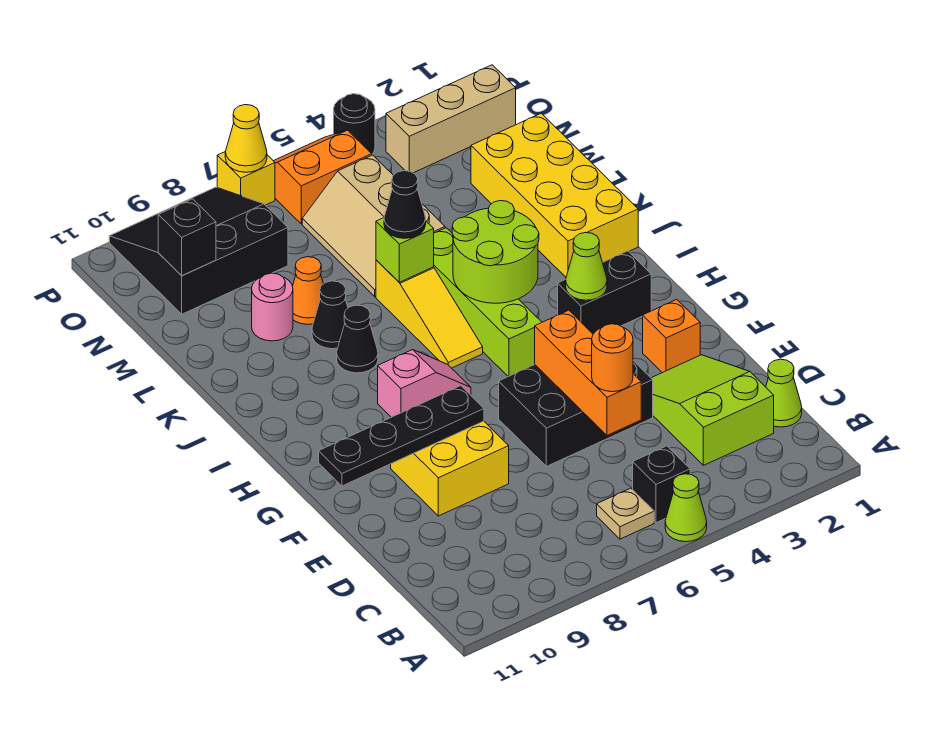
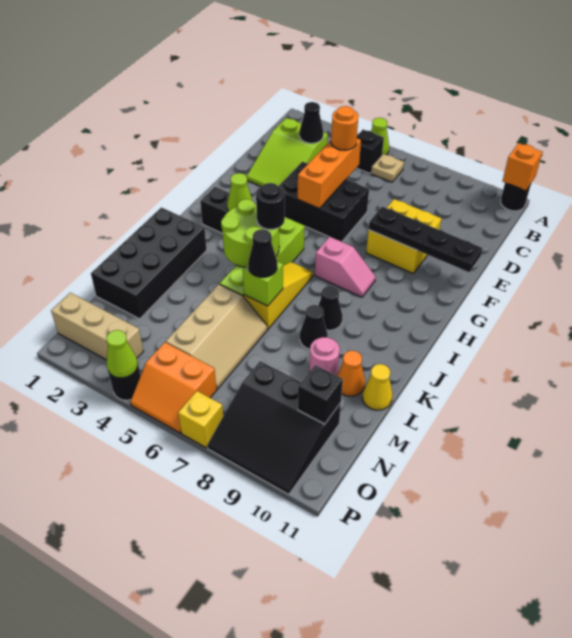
none -> black round brick A11 level 1
lime cone C1 level 1 -> lime cone P4 level 2
none -> black cone C3 level 2
orange brick F2 level 1 -> orange brick A11 level 2
pink slope H7:H8 level 1 top 8 -> pink slope H7:H8 level 1 top 7
none -> black round brick I5 level 3
yellow brick J1:M2 level 1 -> black brick J1:M2 level 1
orange cone L8 level 1 -> orange cone L10 level 1
yellow cone P7 level 2 -> yellow cone L11 level 1

